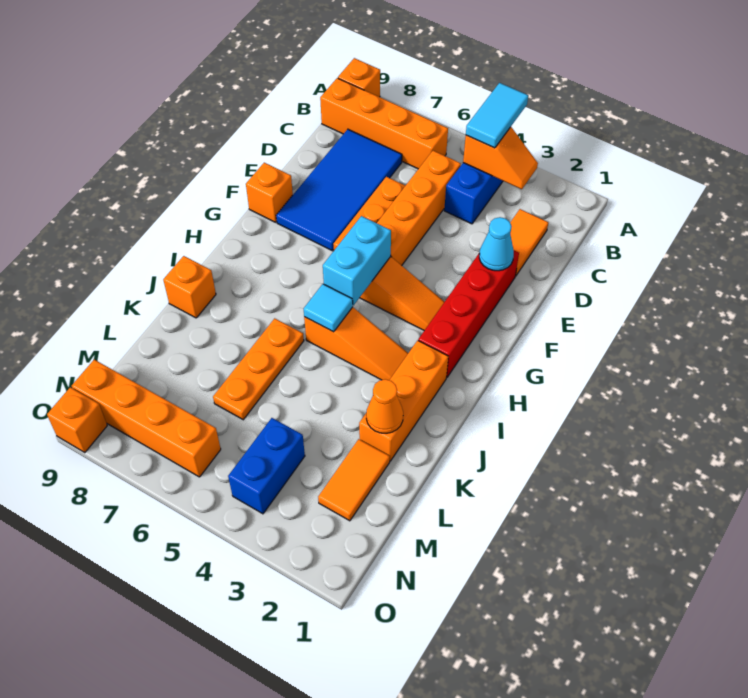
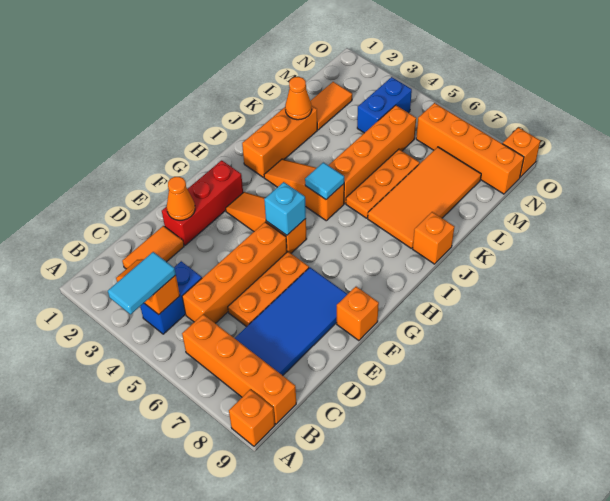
red brick E2:H2 level 1 -> red brick E2:G2 level 1
cyan cone E2 level 2 -> orange cone E2 level 2
cyan brick G5:H5 level 2 -> cyan brick G5 level 2
none -> orange brick J5:M5 level 1
none -> orange tile J7:M8 level 1

